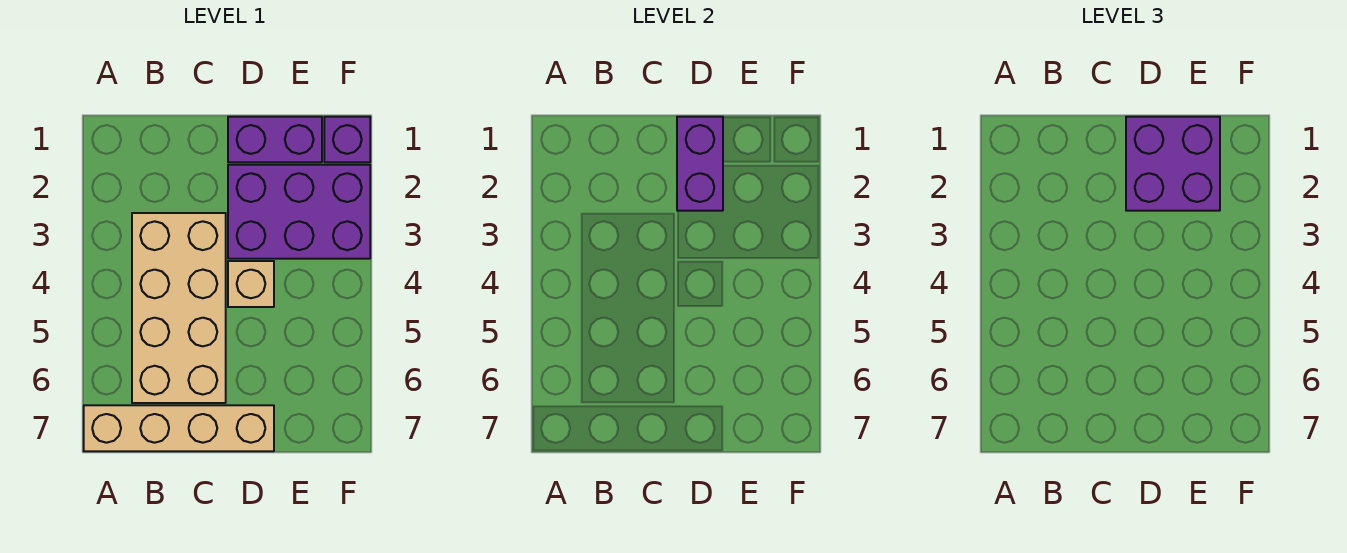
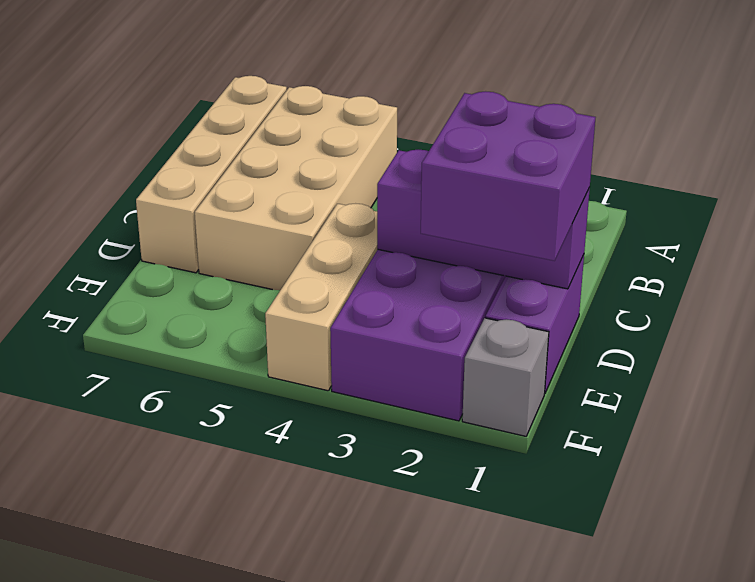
tan brick B3:C6 level 1 -> tan brick A5:D6 level 1
purple brick D1:D2 level 2 -> purple brick D1:D3 level 2
tan brick D4 level 1 -> tan brick D4:F4 level 1
purple brick F1 level 1 -> grey brick F1 level 1

